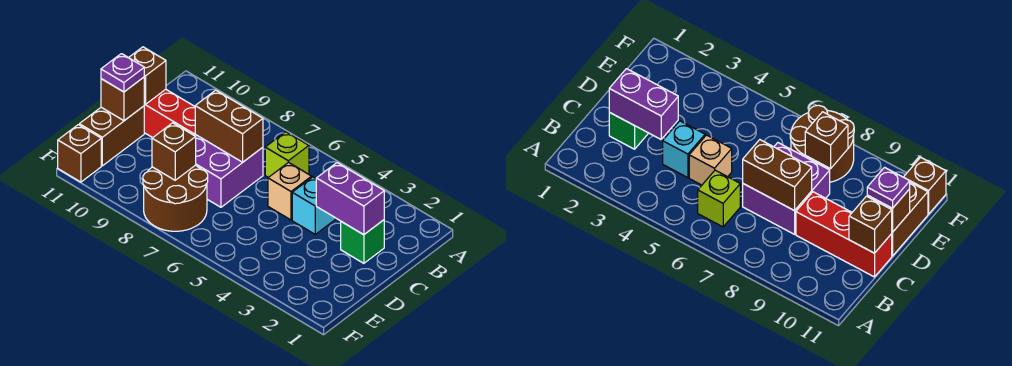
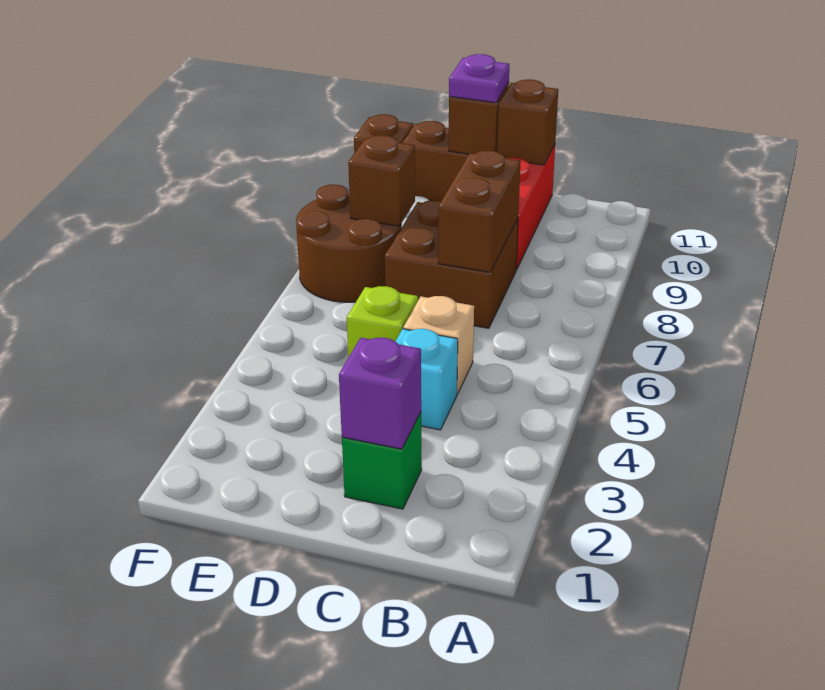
lime brick B6 level 1 -> lime brick D5 level 1
purple brick C2:C3 level 2 -> purple brick C2 level 2
purple brick C7:D8 level 1 -> brown brick C7:D8 level 1

